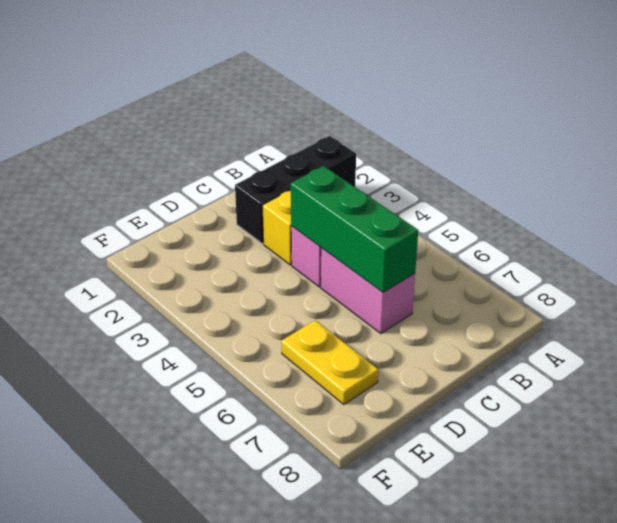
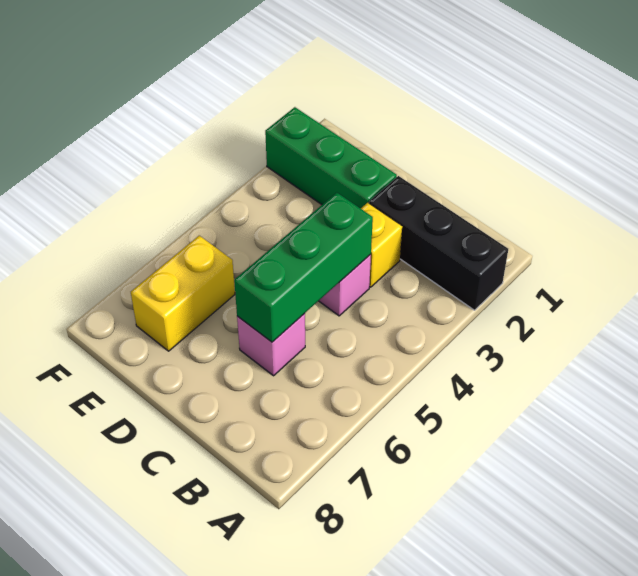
pink brick C5:C6 level 1 -> pink brick C6 level 1
none -> green brick D2:F2 level 1
yellow plate E6:E7 level 1 -> yellow brick E6:E7 level 1

